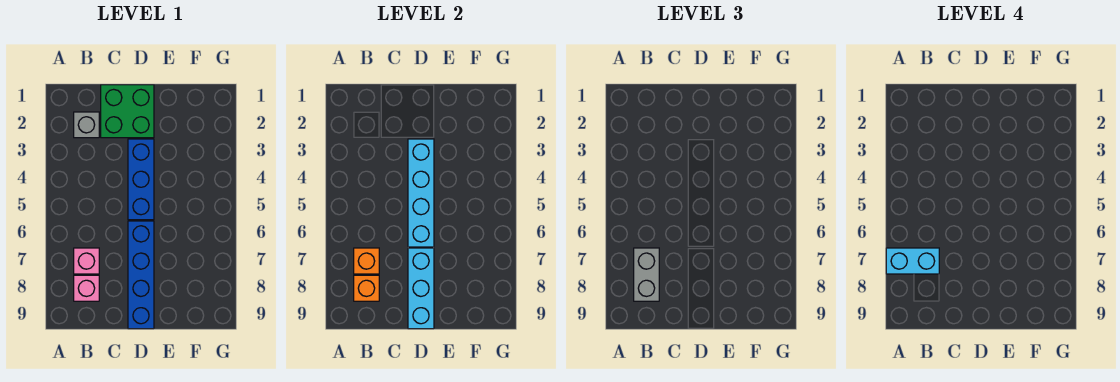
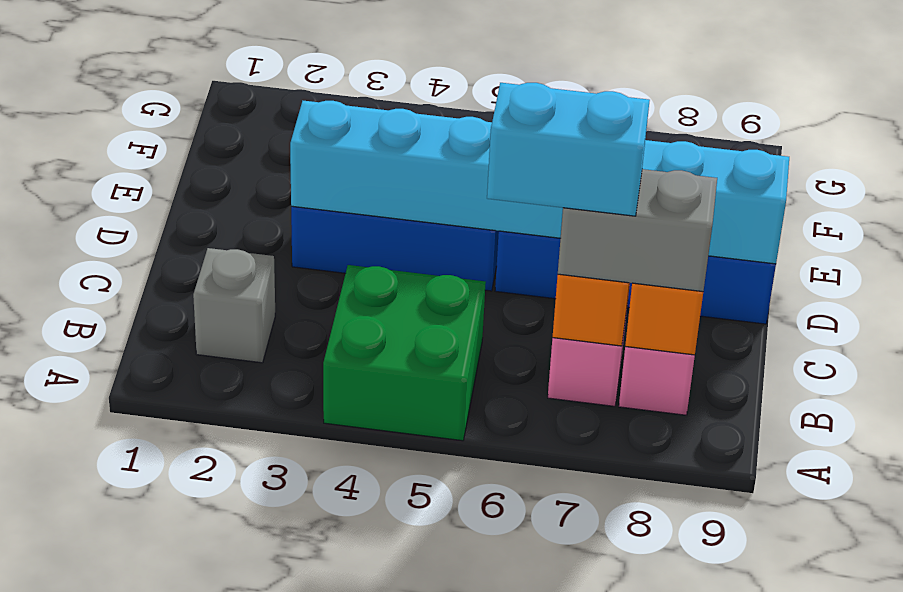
cyan brick A7:B7 level 4 -> cyan brick B6:B7 level 4
green brick C1:D2 level 1 -> green brick A4:B5 level 1

